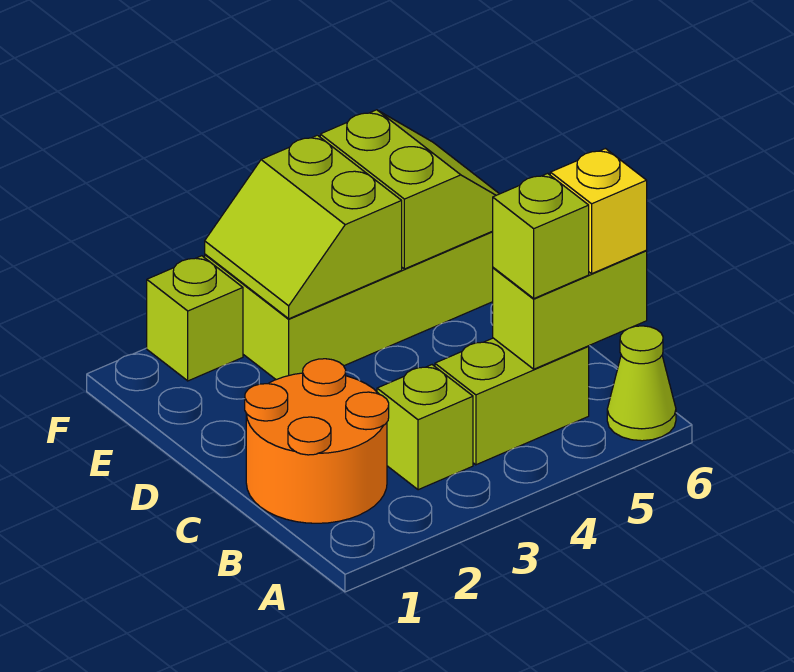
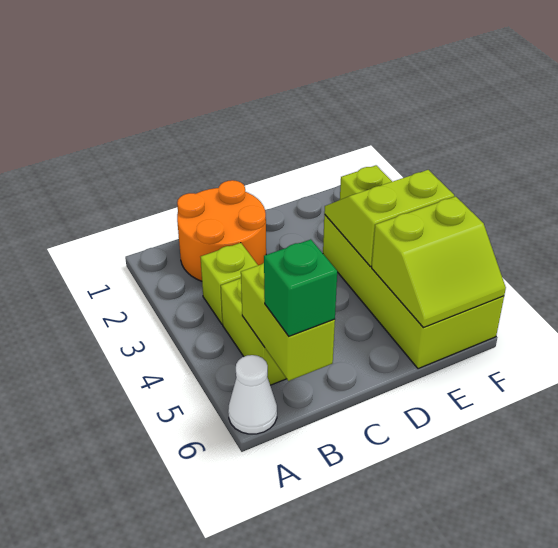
lime cone A6 level 1 -> white cone A6 level 1
lime brick B5 level 3 -> none
yellow brick B6 level 3 -> green brick B6 level 3

